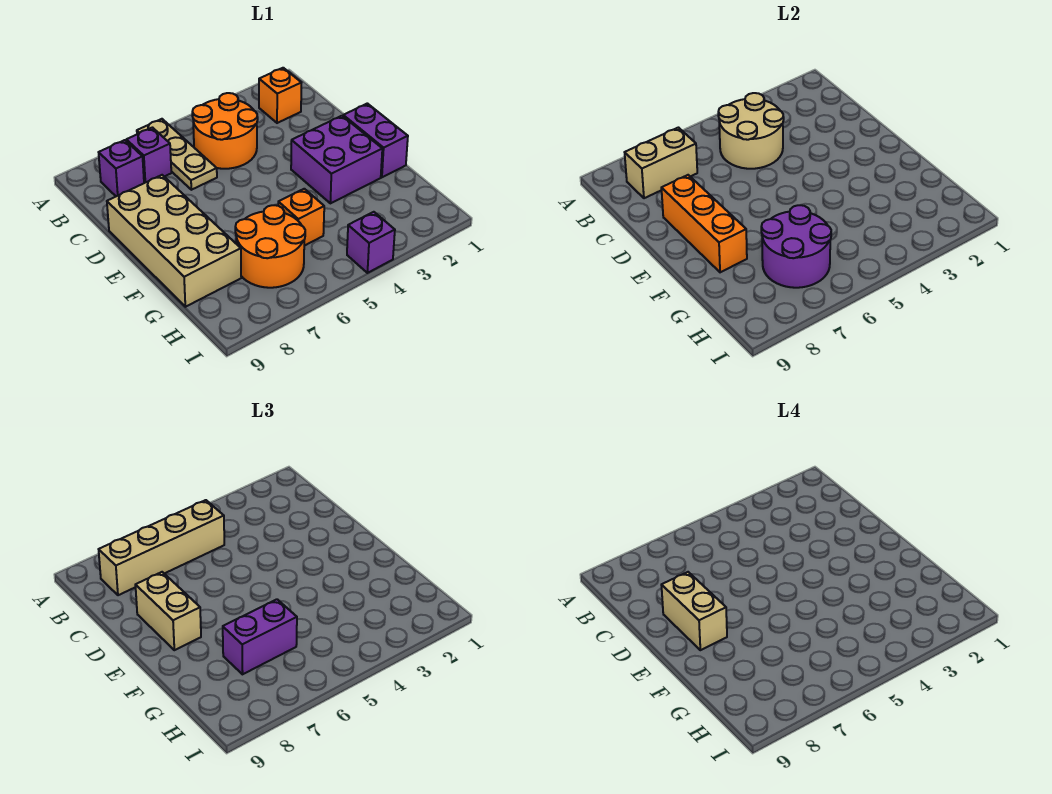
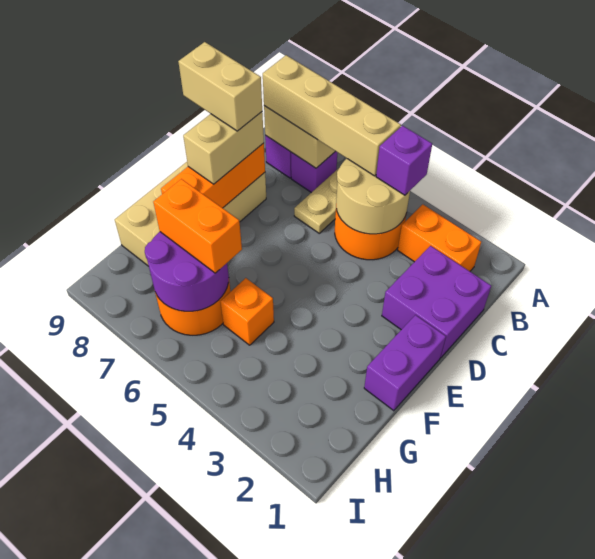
orange brick B2 level 1 -> orange brick B2:B3 level 1
tan brick D8:E8 level 4 -> tan brick D8:D9 level 4
purple brick E2:F3 level 1 -> purple brick C1:D2 level 1
purple brick G6:G7 level 3 -> orange brick G6:G7 level 3
purple brick I4 level 1 -> purple brick B4 level 3

